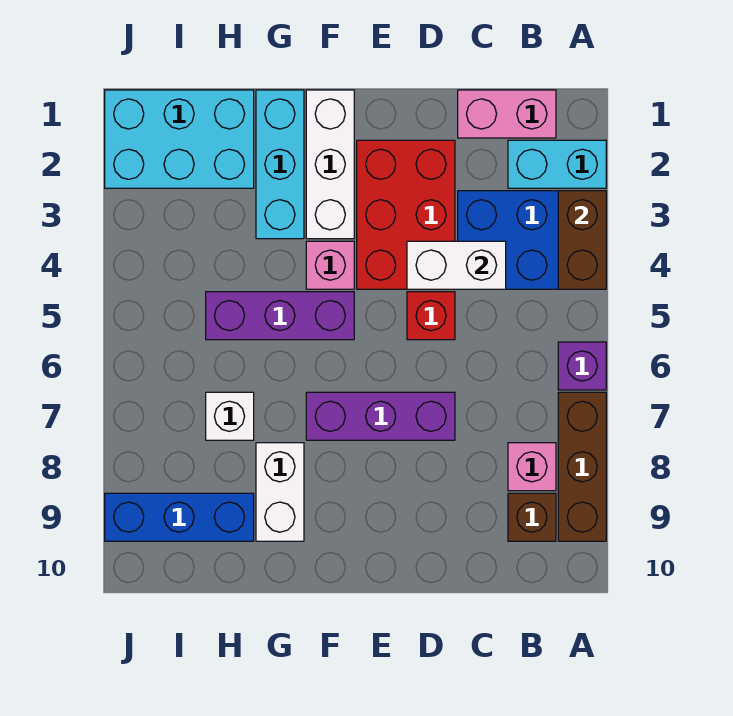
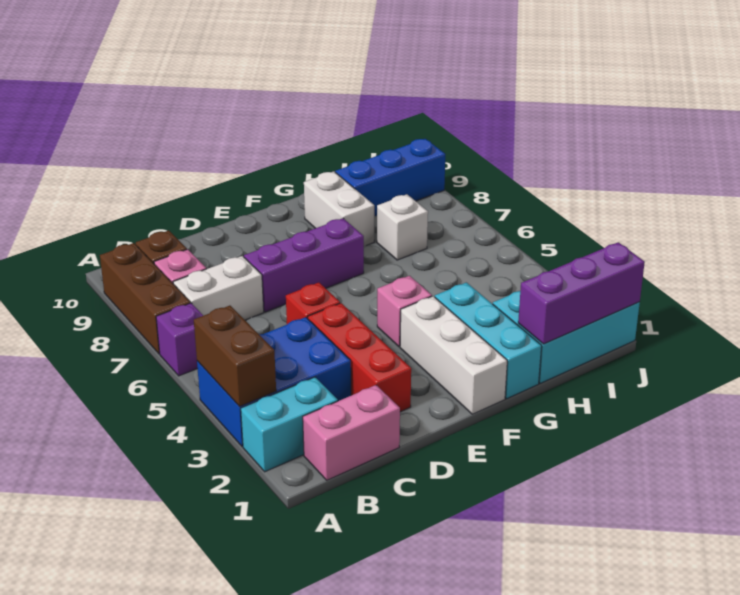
white brick C4:D4 level 2 -> white brick B7:C7 level 1
red brick D2:E4 level 1 -> red brick D2:D4 level 1
purple brick F5:H5 level 1 -> purple brick H1:J1 level 2

